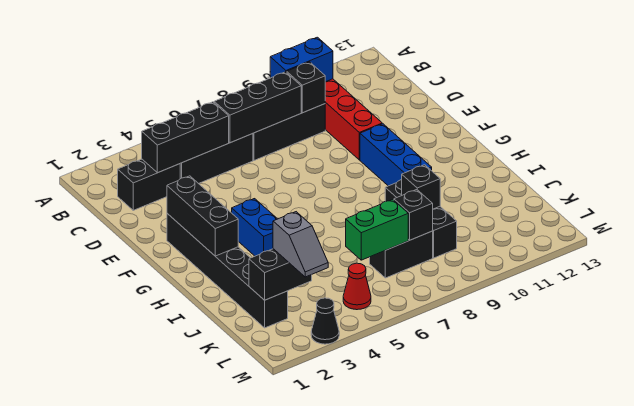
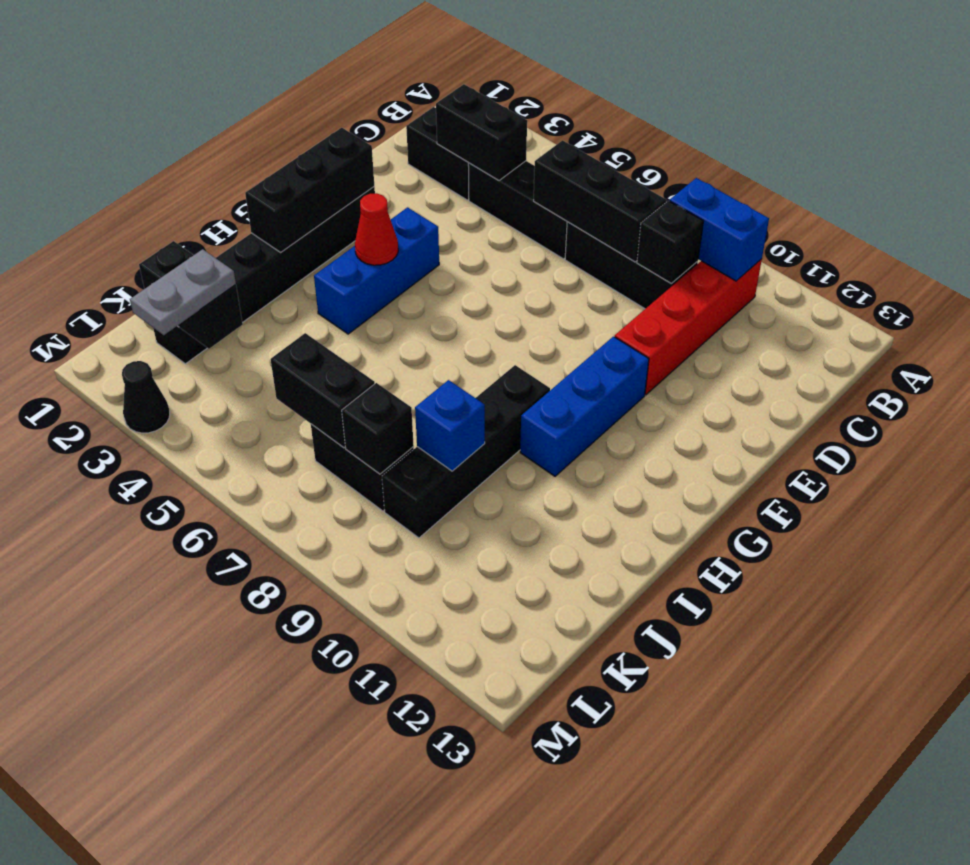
black brick C3:C5 level 2 -> black brick C3:C4 level 2
blue brick G4:H4 level 1 -> blue brick F4:H4 level 1
black brick I9:K9 level 1 -> black brick H9:K9 level 1
black brick J9 level 2 -> blue brick J9 level 2
grey slope K3:L3 level 3 top K -> grey plate K3:L3 level 3
green brick K6:K7 level 2 -> black brick K6:K7 level 2
red cone L5 level 1 -> red cone G4 level 2

